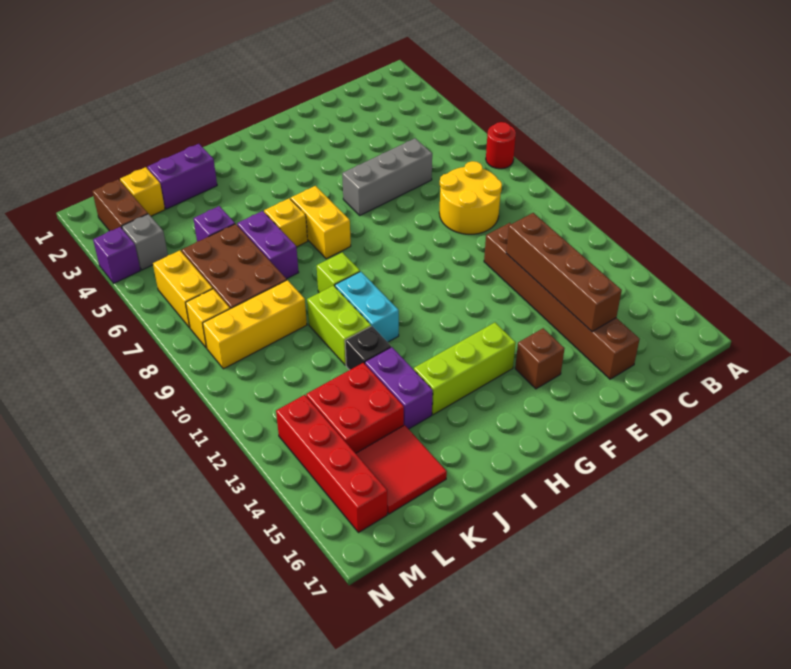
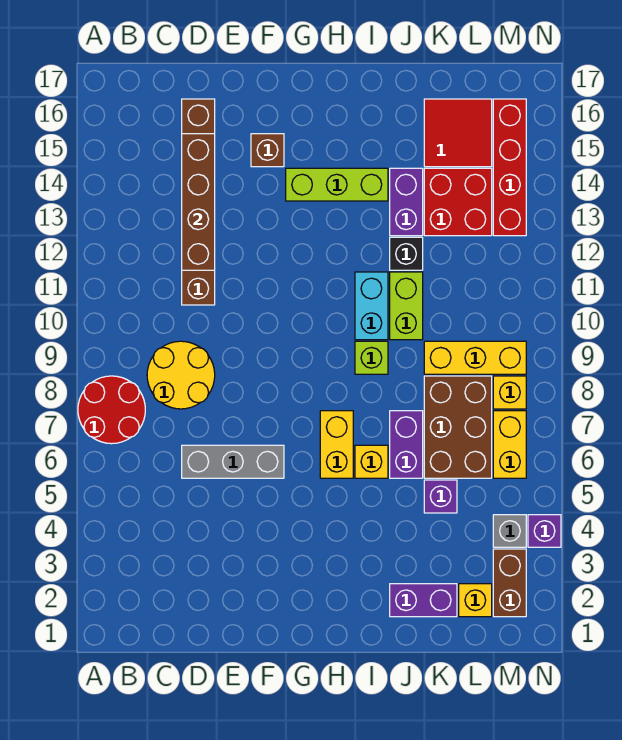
red round brick A7 level 1 -> red round brick A7:B8 level 1

